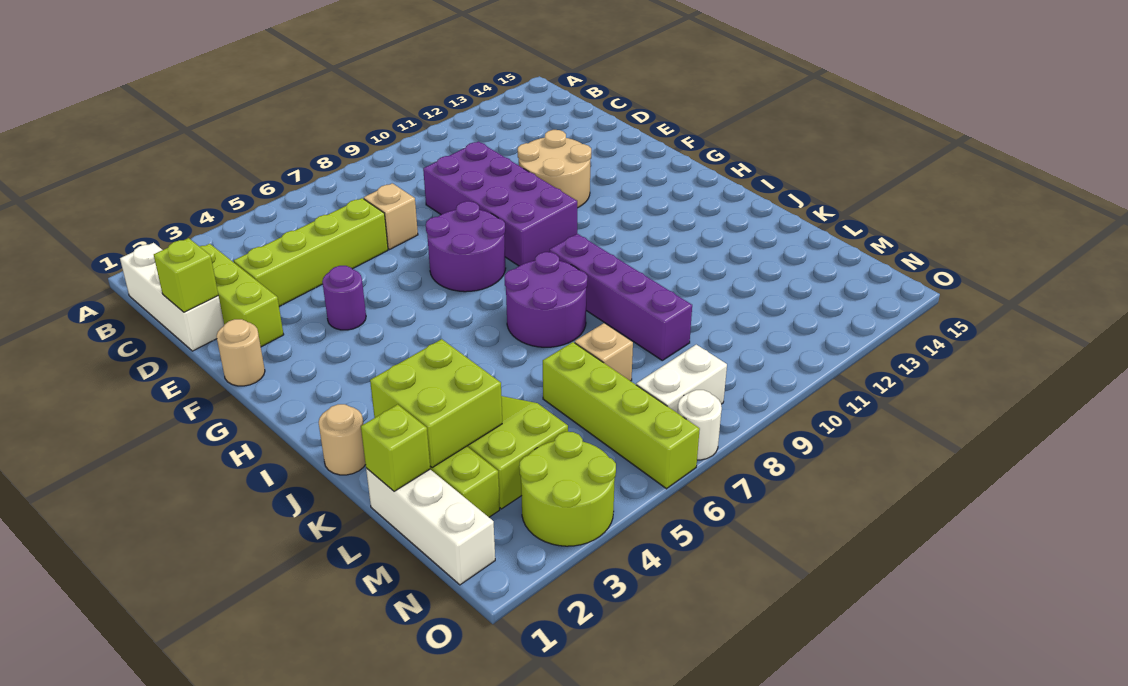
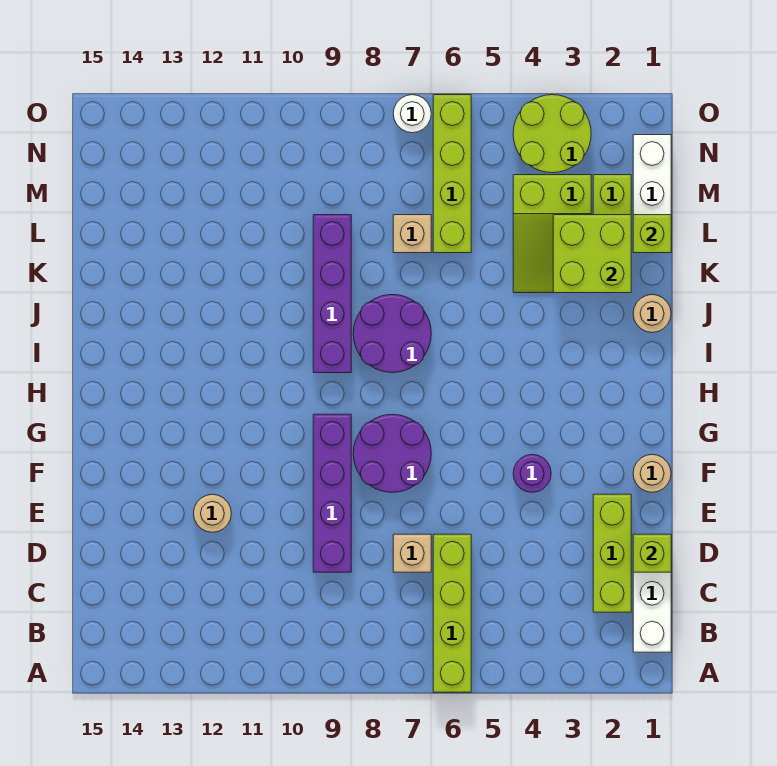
lime brick D3:D6 level 1 -> lime brick A6:D6 level 1
purple brick D9:G10 level 1 -> purple brick D9:G9 level 1
tan round brick E11:F12 level 1 -> tan round brick E12 level 1
white brick N7:N8 level 1 -> none

